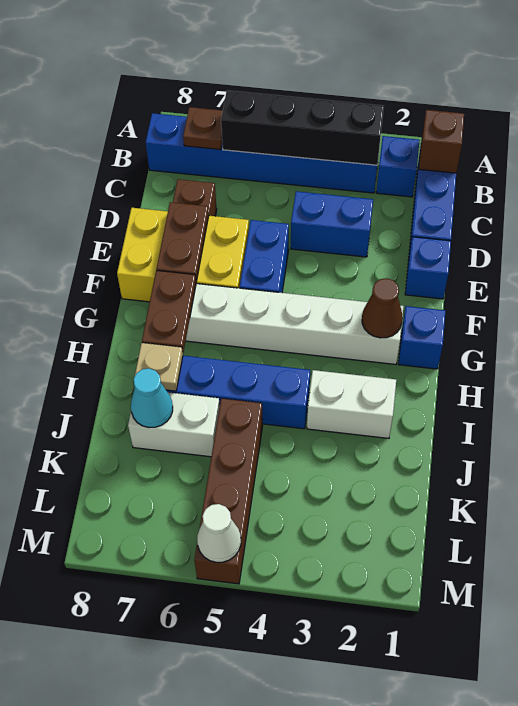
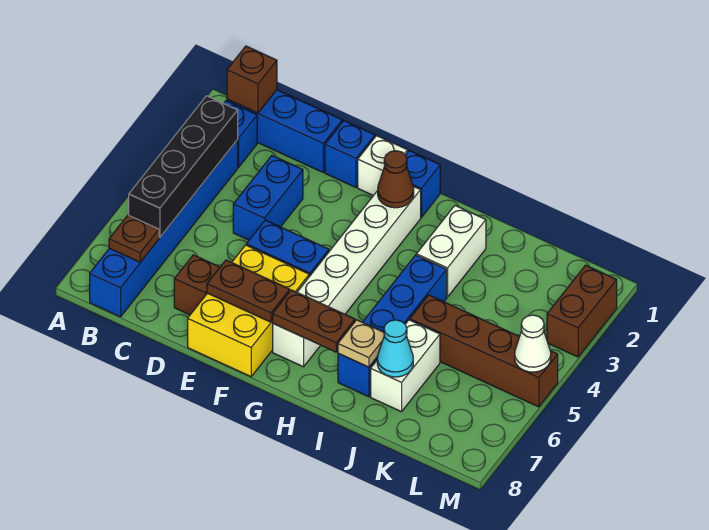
none -> white brick F1 level 1
none -> brown brick M2:M3 level 1

